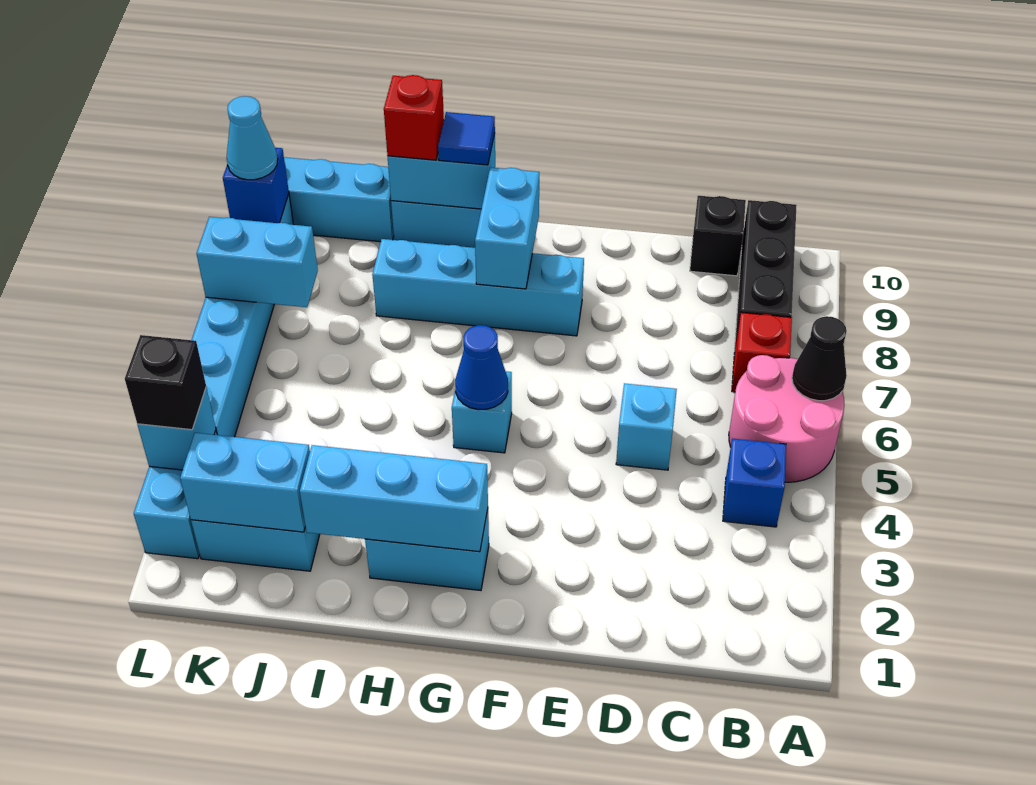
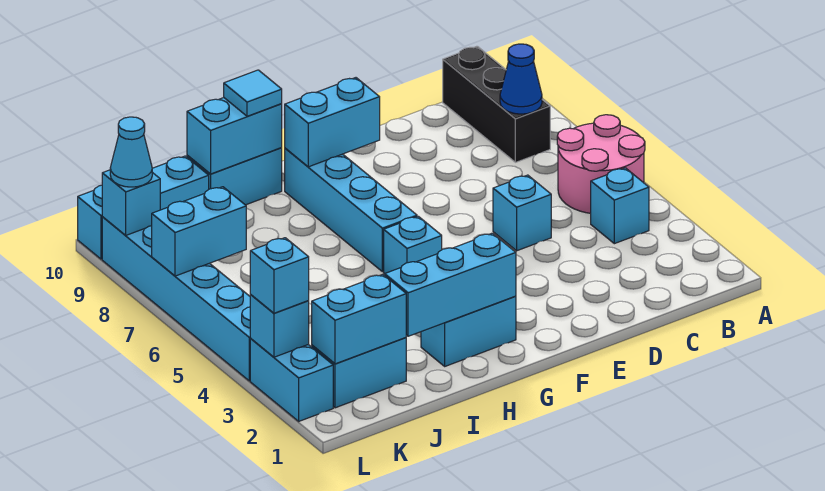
black cone A6 level 2 -> none
blue brick B4 level 1 -> cyan brick B4 level 1
red brick B7 level 1 -> none
black brick C10 level 1 -> none
cyan brick F8:I8 level 1 -> cyan brick G6:G9 level 1
blue cone G5 level 2 -> blue cone B8 level 2
cyan brick G8:G9 level 2 -> cyan brick F9:G9 level 2
blue tile H10 level 3 -> cyan tile H10 level 3
red brick I10 level 3 -> none
black brick L3 level 3 -> cyan brick L3 level 3
blue brick L9 level 2 -> cyan brick L9 level 2

